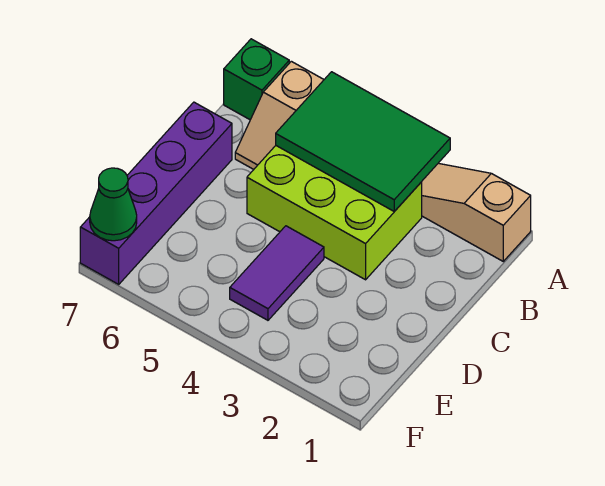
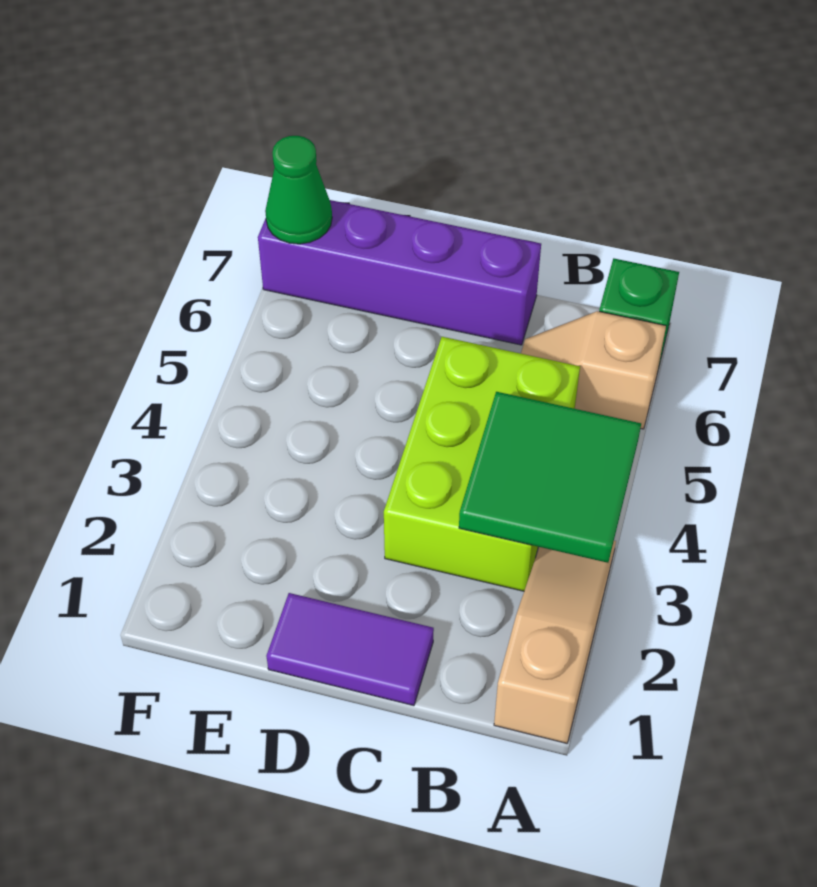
green tile A3:B5 level 2 -> green tile A3:B4 level 2
purple tile D4:E4 level 1 -> purple tile C1:D1 level 1

